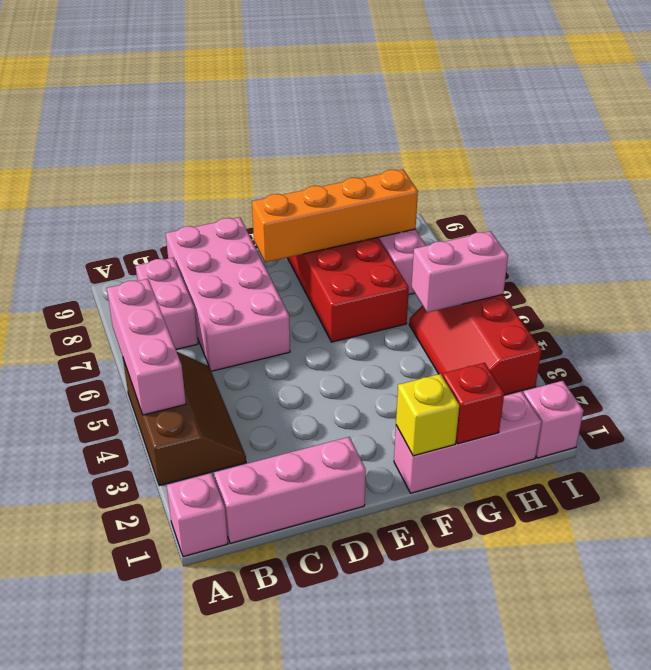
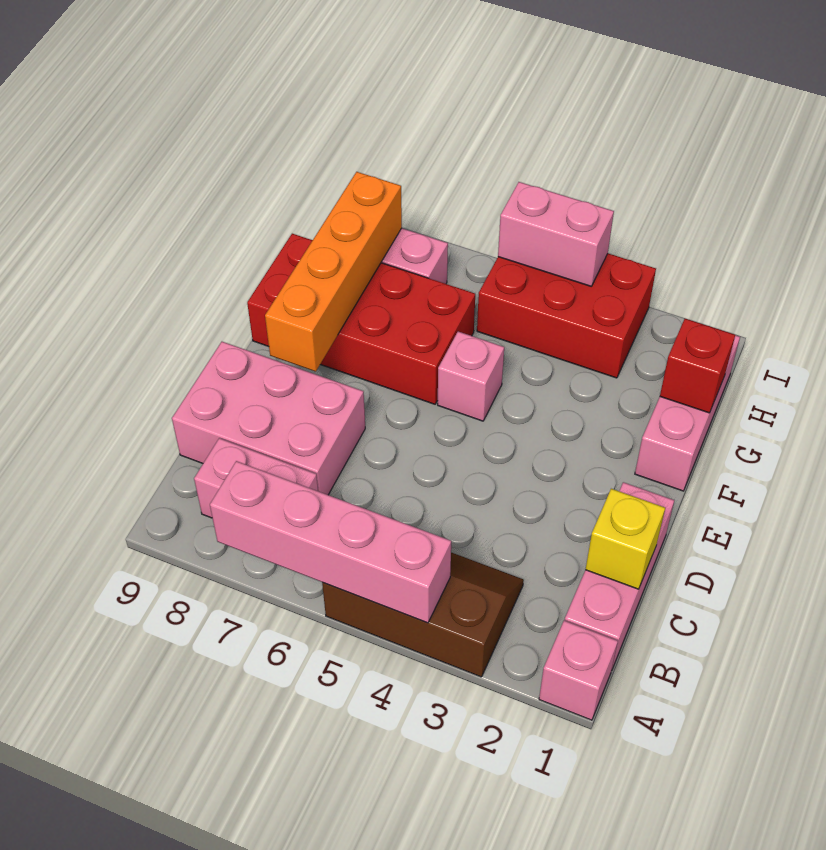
pink brick A4:A6 level 2 -> pink brick A4:A7 level 2
pink brick C6:D9 level 1 -> pink brick C7:D9 level 1
yellow brick F1 level 2 -> yellow brick C1 level 2
red slope H3:I5 level 1 top I -> red brick H3:I5 level 1
pink brick H5:I5 level 2 -> pink brick I4:I5 level 2
pink brick I1 level 1 -> pink brick F5 level 1

